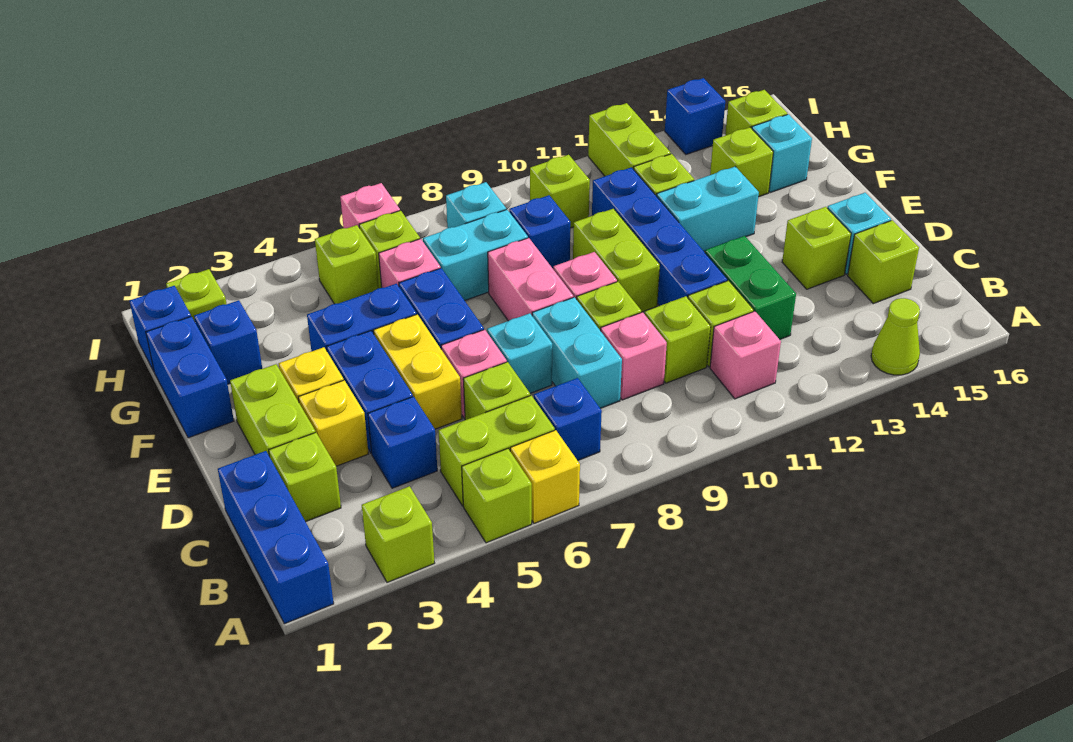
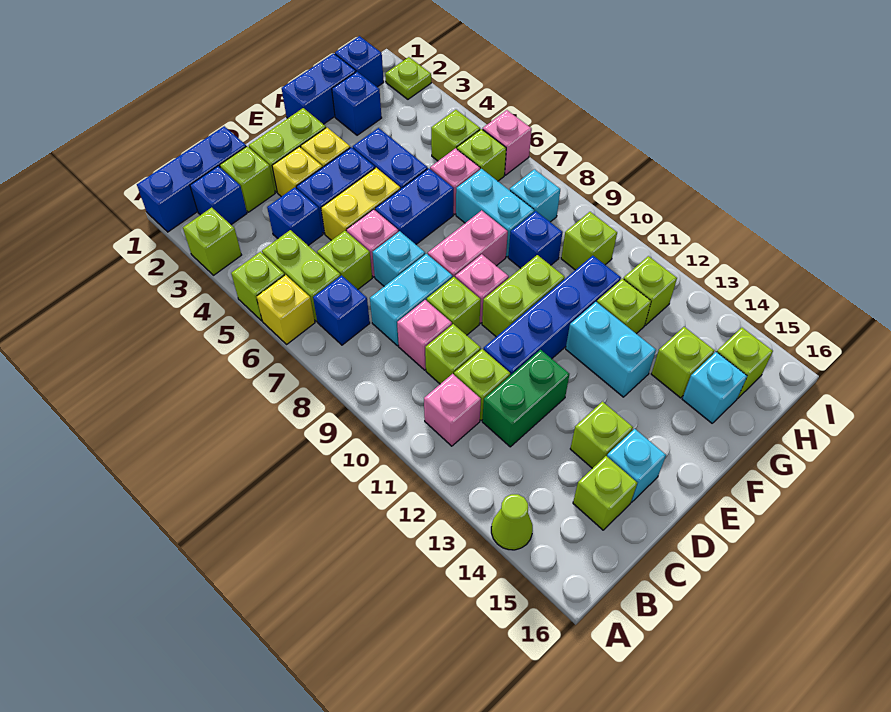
lime brick H12:I12 level 1 -> lime brick H12 level 1
blue brick I14 level 1 -> blue brick B2 level 1

